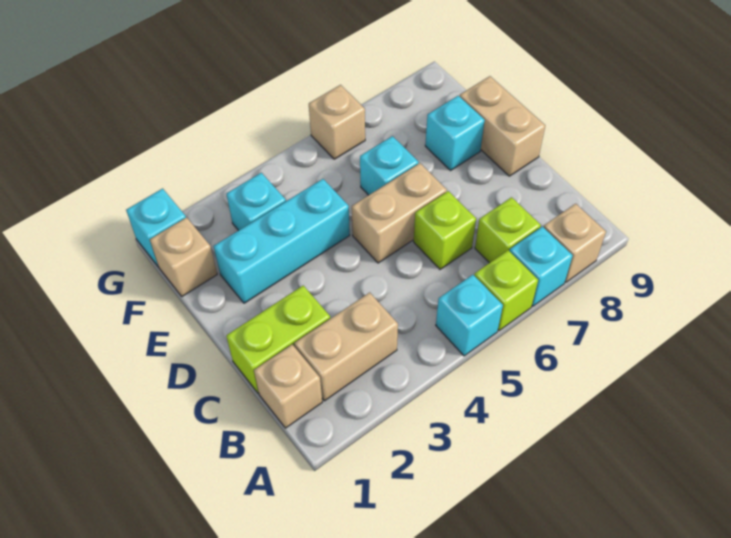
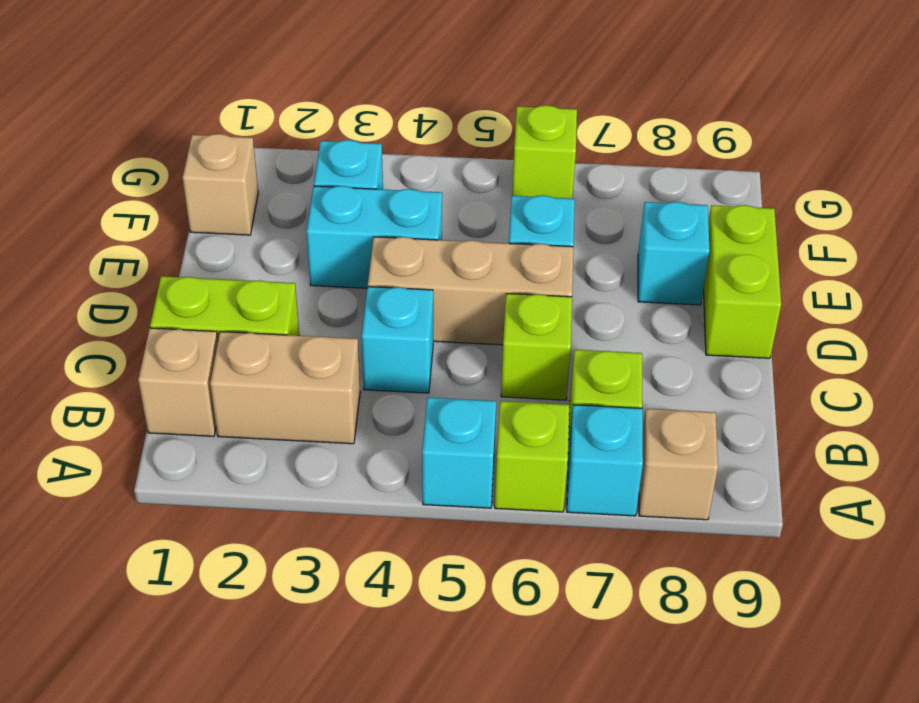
tan brick D5:D6 level 1 -> tan brick D4:D6 level 1
tan brick D9:E9 level 1 -> lime brick D9:E9 level 1
cyan brick E2:E4 level 1 -> cyan brick E3:E4 level 1
cyan brick G1 level 1 -> cyan brick C4 level 1
tan brick G6 level 1 -> lime brick G6 level 1

